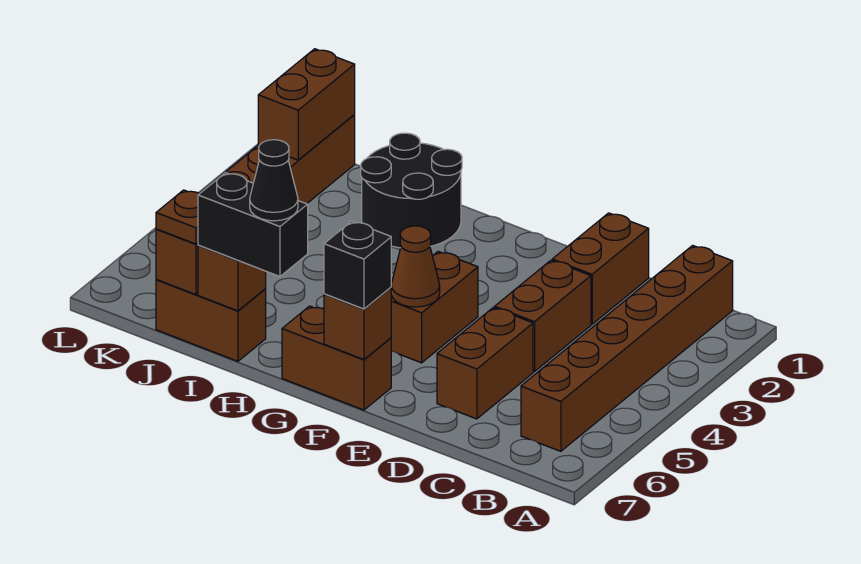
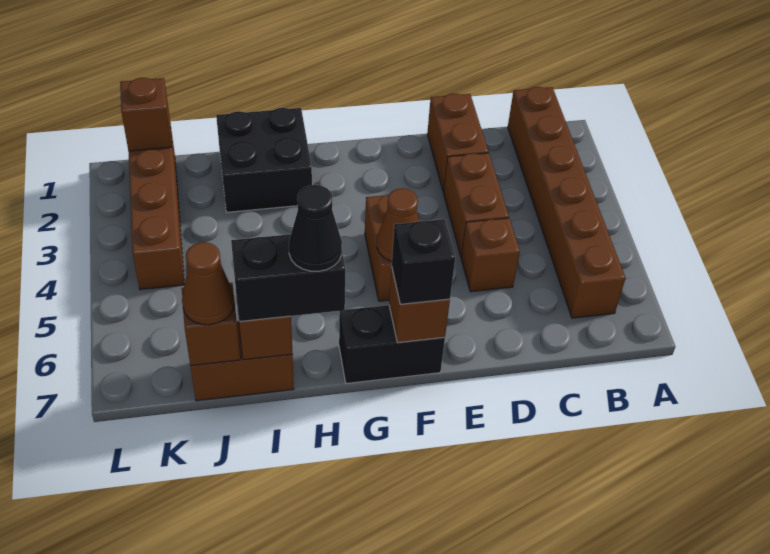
brown brick D5:D6 level 1 -> brown brick D5 level 1
brown brick F7:G7 level 1 -> black brick F7:G7 level 1
black round brick H1:I2 level 1 -> black brick H1:I2 level 1
brown plate J7 level 3 -> brown cone J7 level 3
brown brick K1:K2 level 2 -> brown brick K1 level 2

